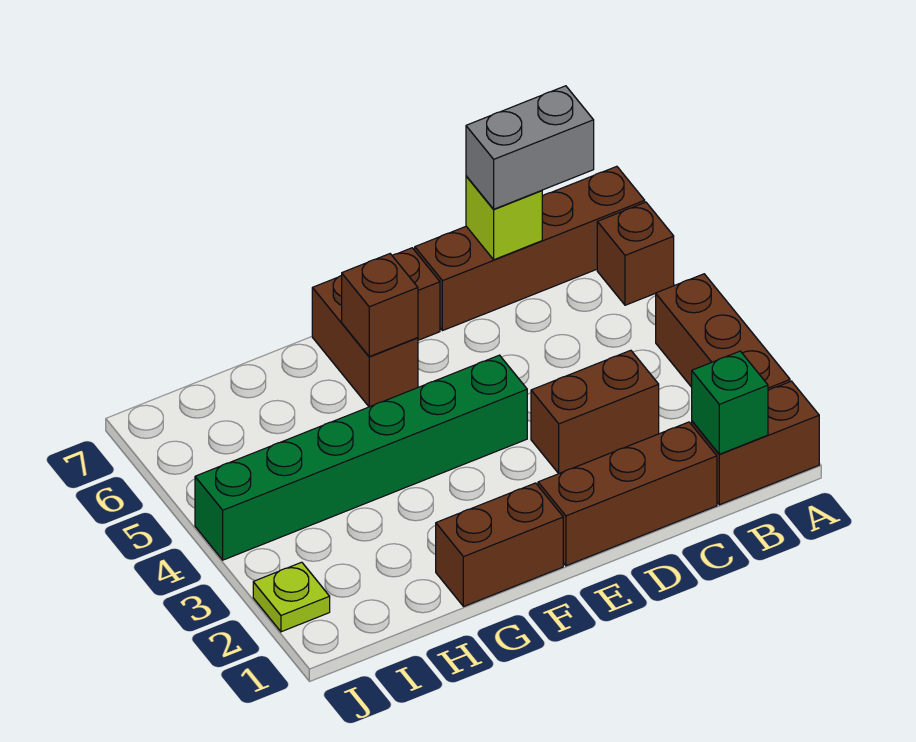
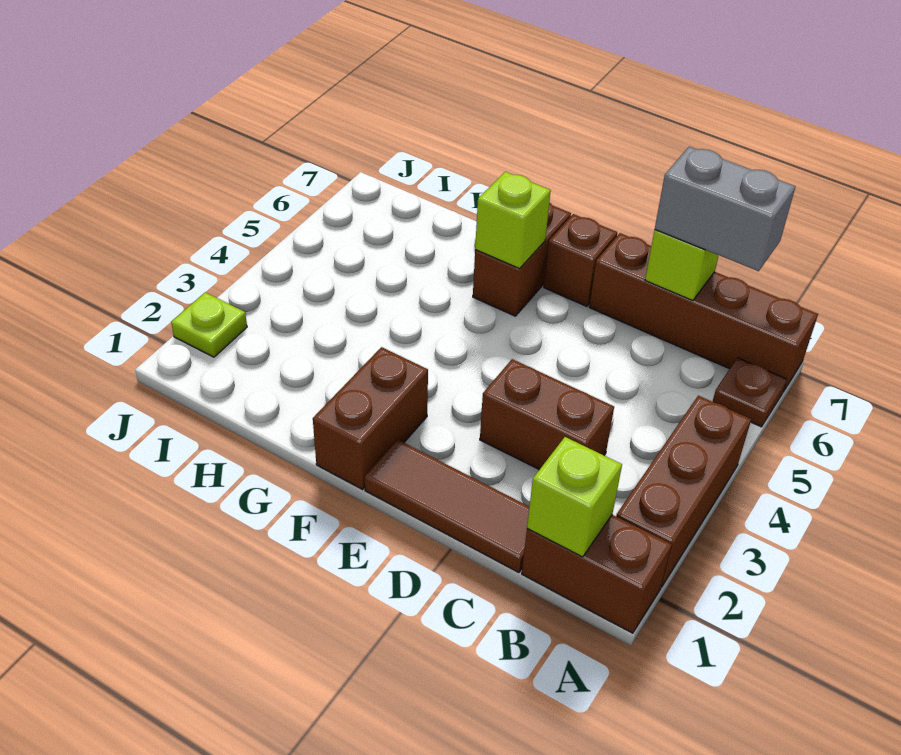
brown brick A6 level 1 -> brown plate A6 level 1
green brick B1 level 2 -> lime brick B1 level 2
brown brick C1:E1 level 1 -> brown tile C1:E1 level 1
green brick E4:J4 level 1 -> none
brown brick F1:G1 level 1 -> brown brick F1:F2 level 1
brown brick F6 level 2 -> lime brick F6 level 2

